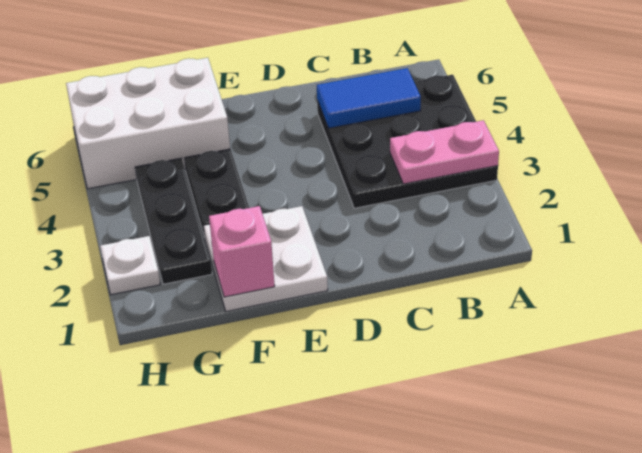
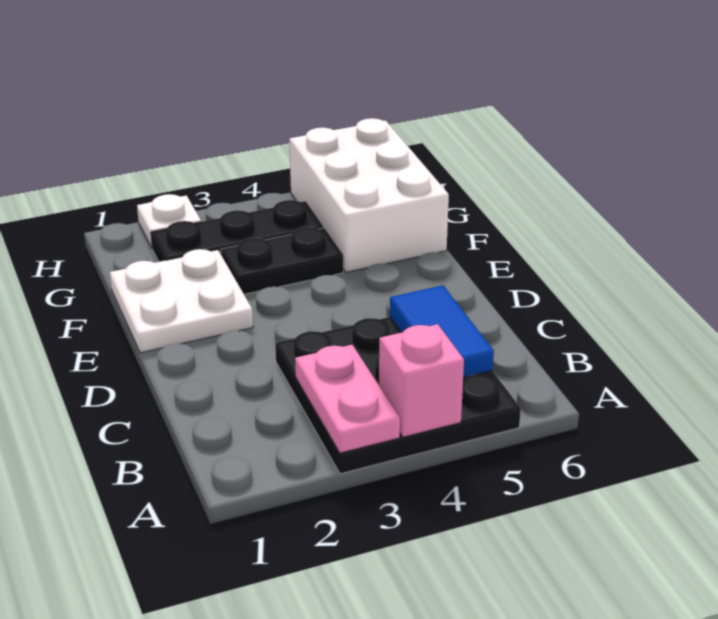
pink brick F1 level 2 -> pink brick A4 level 2

